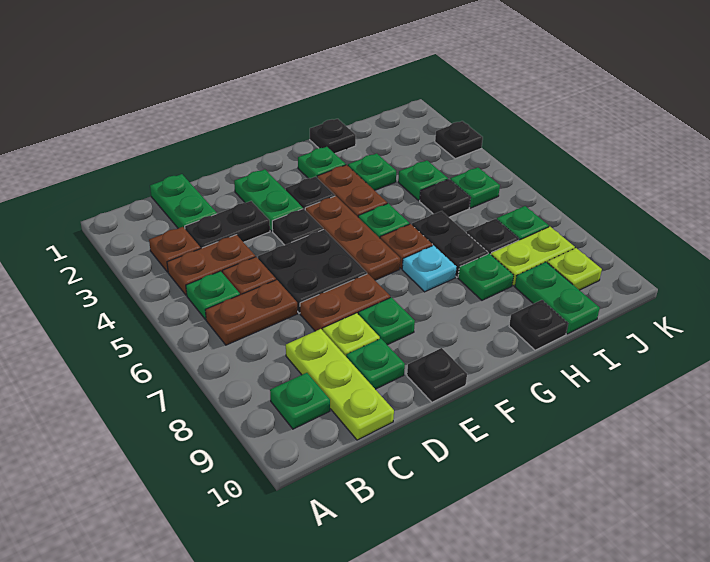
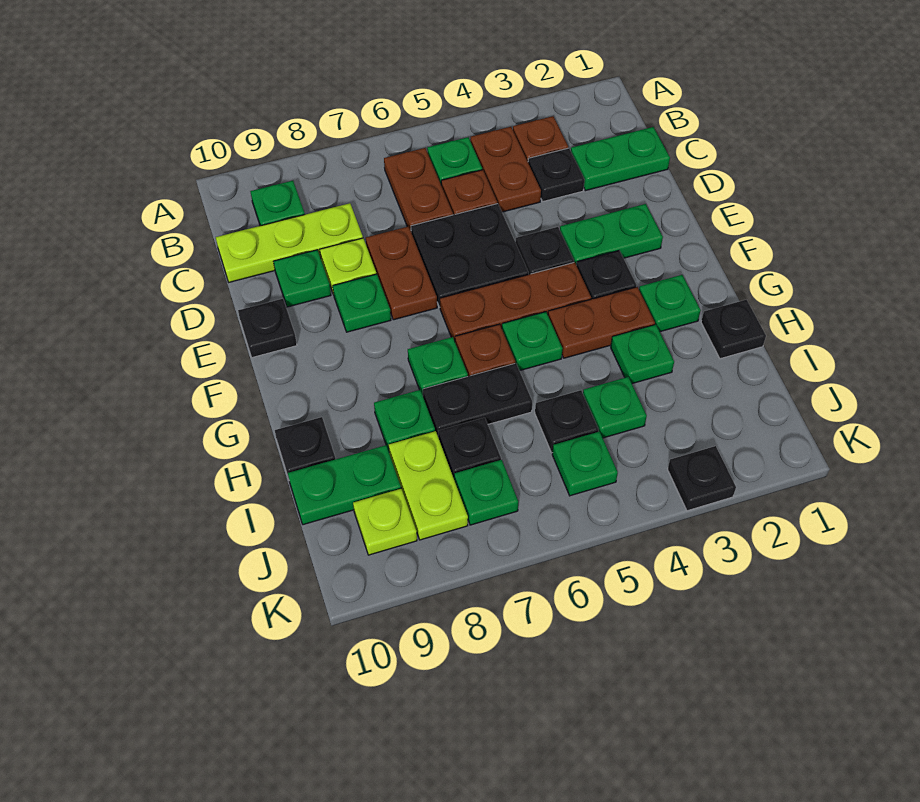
black plate C3:D3 level 1 -> black plate C3 level 1
cyan plate G7 level 1 -> green plate G7 level 1

